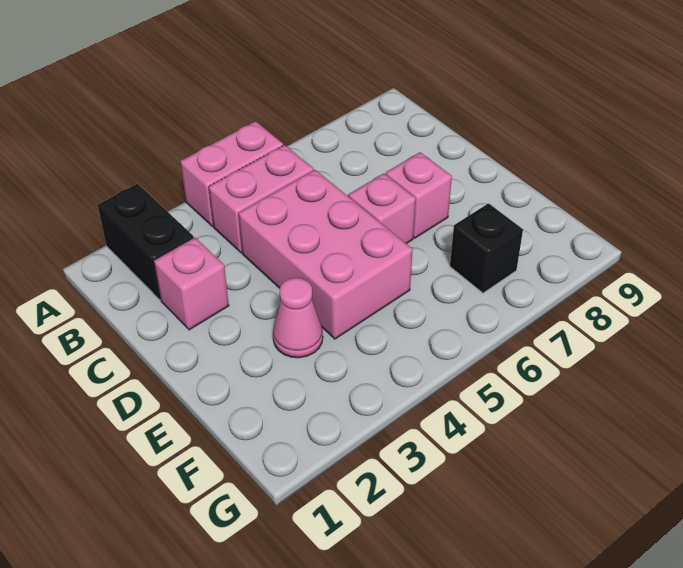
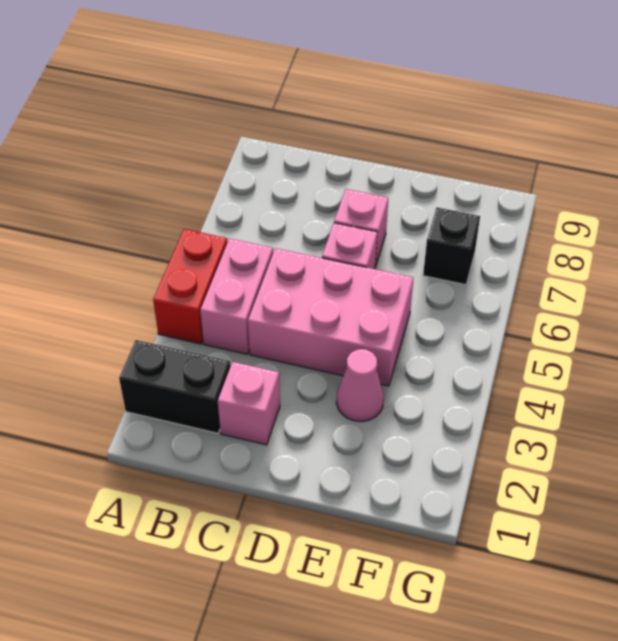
pink brick A4:A5 level 1 -> red brick A4:A5 level 1

